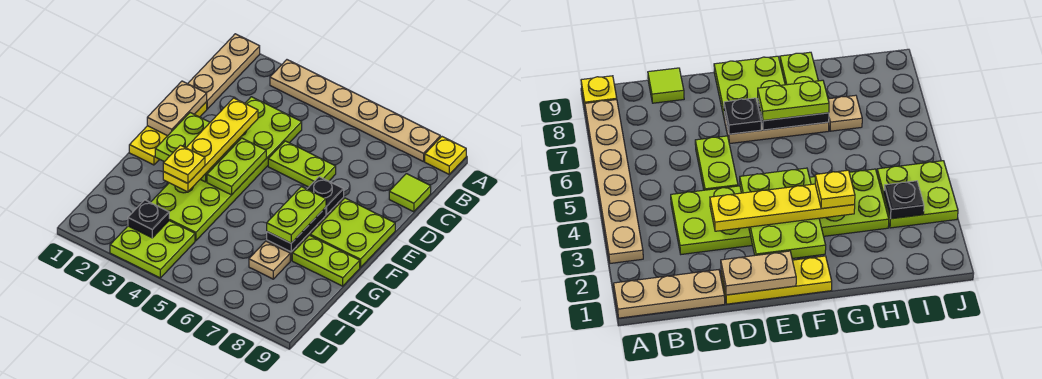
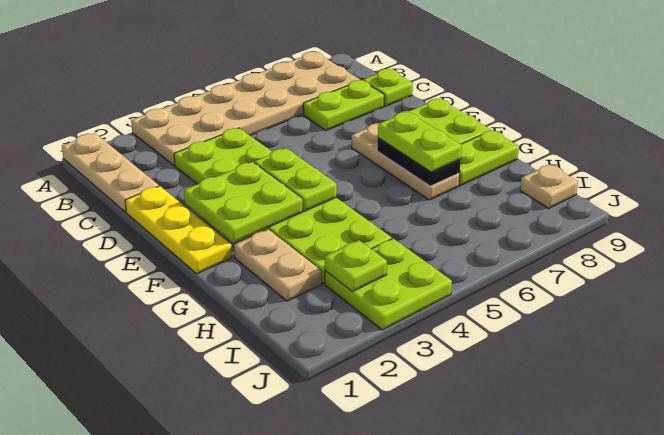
tan plate A3:A8 level 1 -> tan plate A3:B8 level 1
yellow plate A9 level 1 -> none
lime tile C9 level 1 -> lime plate C9 level 1
tan plate D1:E1 level 2 -> tan plate G2:H2 level 1
yellow plate D3:G3 level 3 -> none
lime plate D5:D6 level 1 -> lime plate C7:C8 level 1
black plate E7 level 2 -> none
yellow plate G3 level 4 -> none
tan plate H7 level 1 -> tan plate I9 level 1
black plate I3 level 2 -> lime plate I3 level 2

